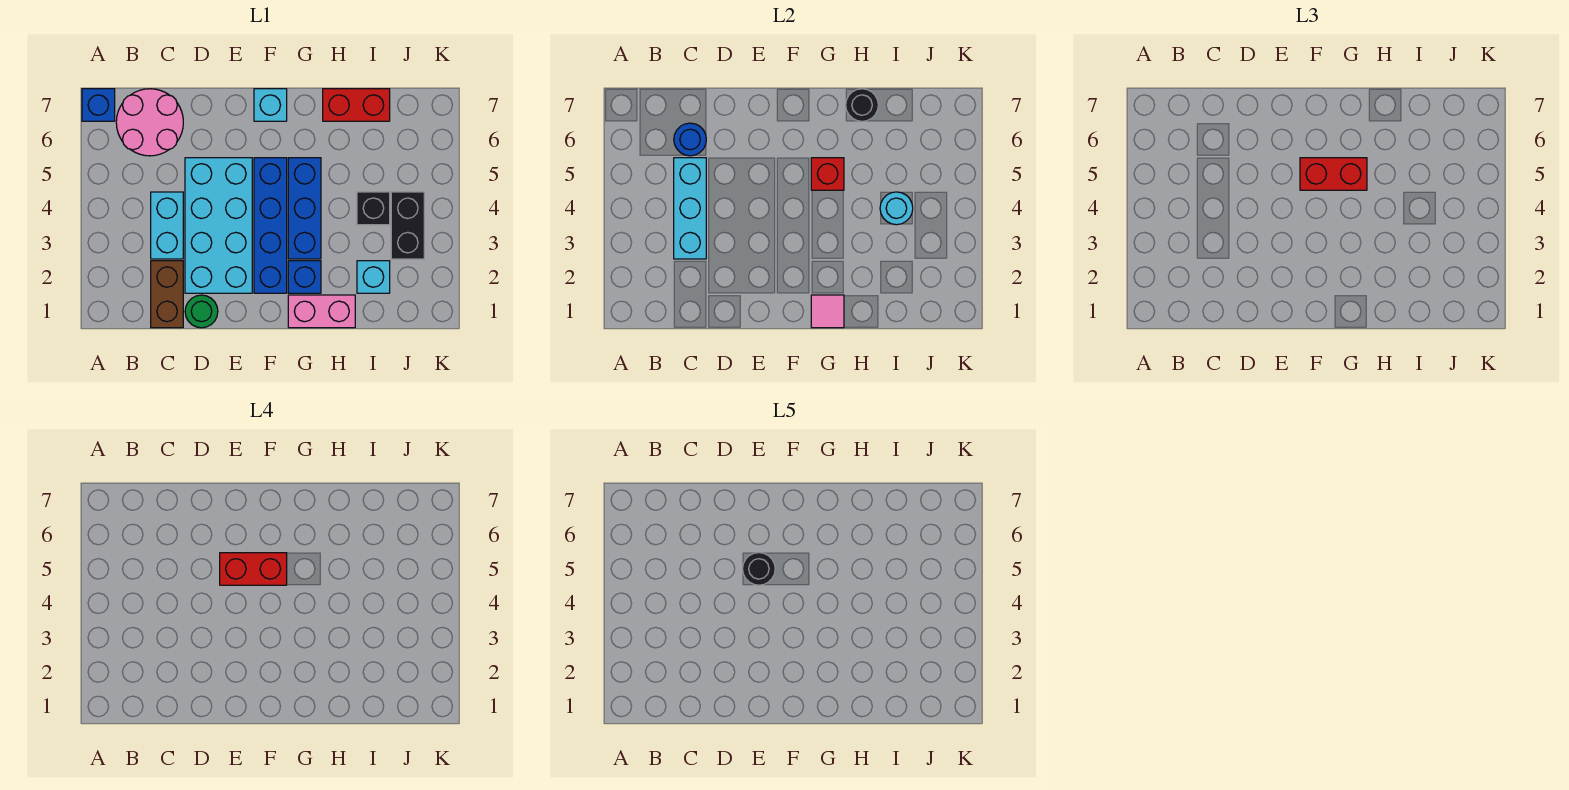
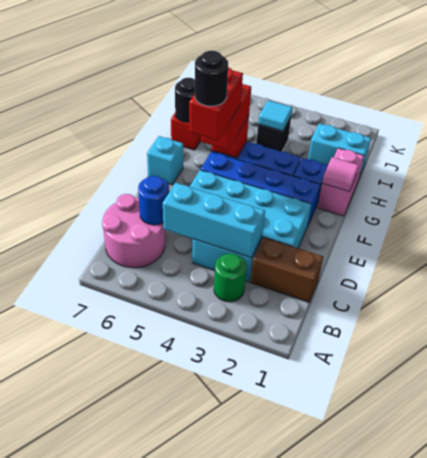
blue brick A7 level 1 -> none
green round brick D1 level 1 -> green round brick B3 level 1
cyan brick I2 level 1 -> cyan brick I1:I2 level 1
cyan round brick I4 level 2 -> cyan tile I4 level 2
black brick J3:J4 level 1 -> none

